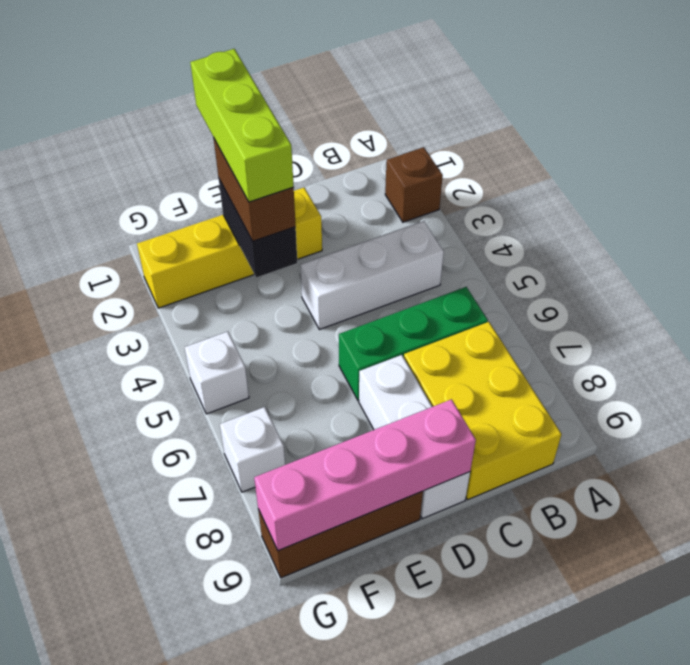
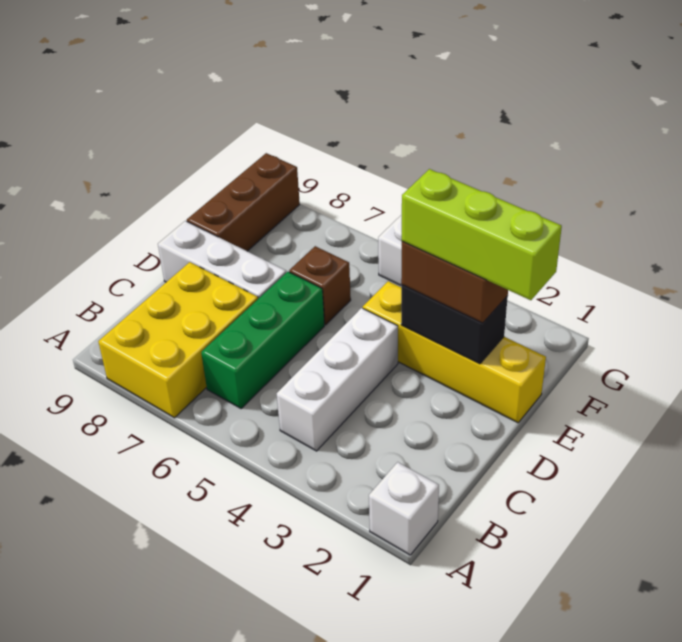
brown brick A2 level 1 -> brown brick E6 level 1
yellow brick B7:C9 level 1 -> yellow brick A7:C8 level 1
yellow brick D2:G2 level 1 -> yellow brick E1:E4 level 1
pink brick D9:G9 level 2 -> none
white brick G7 level 1 -> white brick A1 level 1

